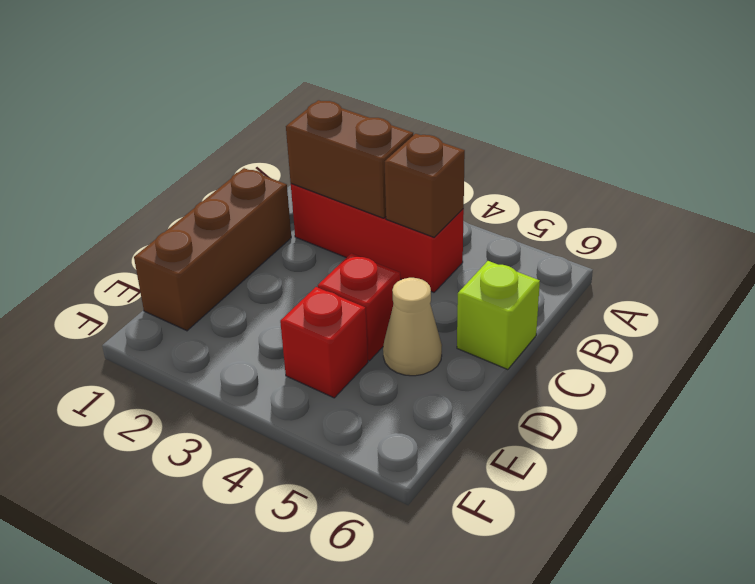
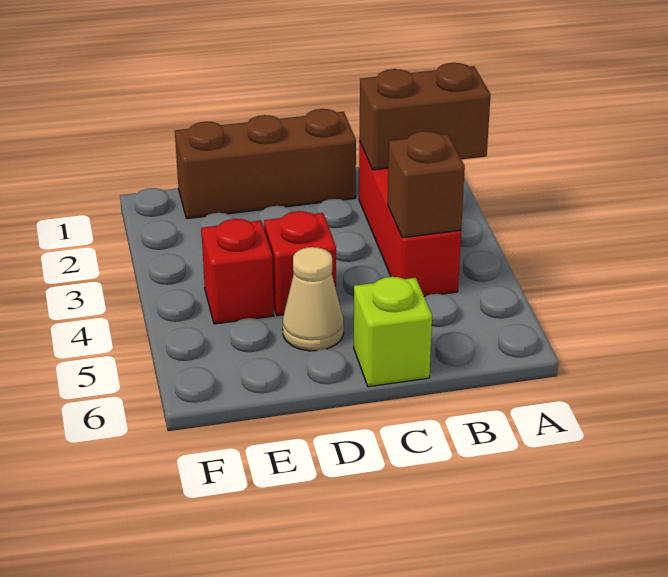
brown brick B2:B3 level 2 -> brown brick A2:B2 level 2

